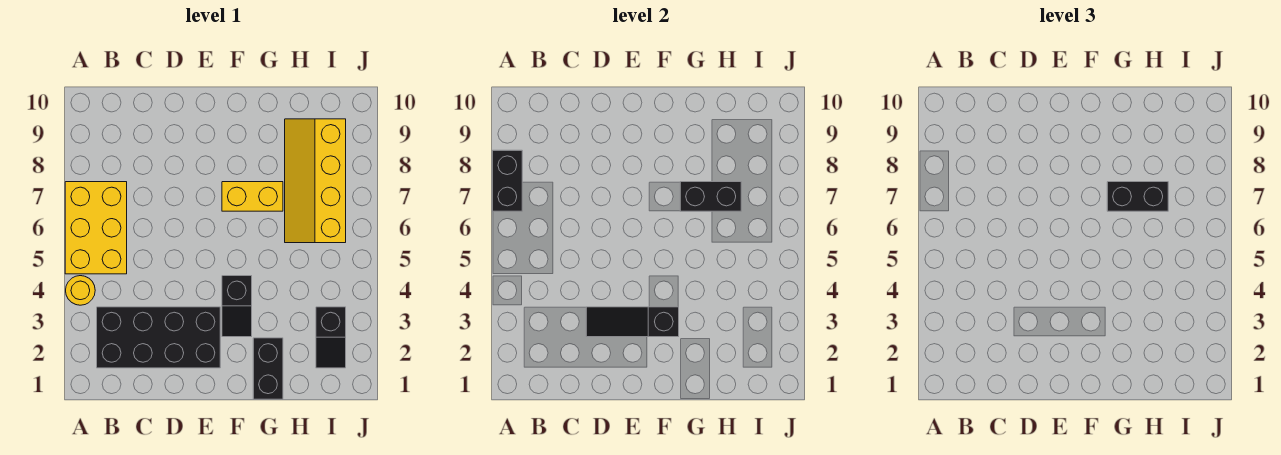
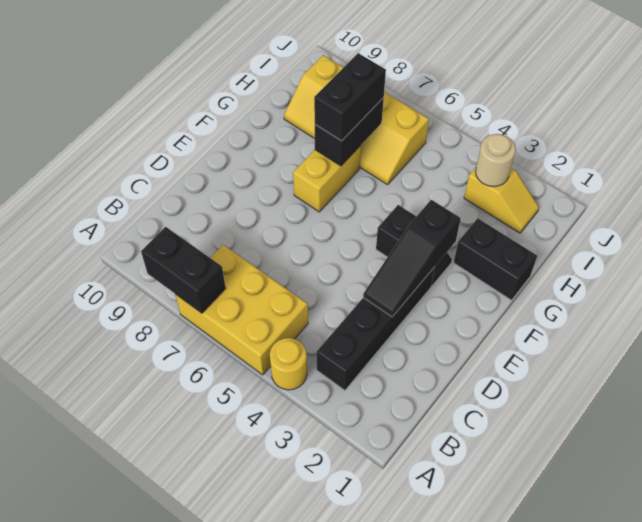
black brick B2:E3 level 1 -> black brick B3:E3 level 1
black slope I2:I3 level 1 top 3 -> yellow slope I2:I3 level 1 top 3
none -> tan round brick I3 level 2

